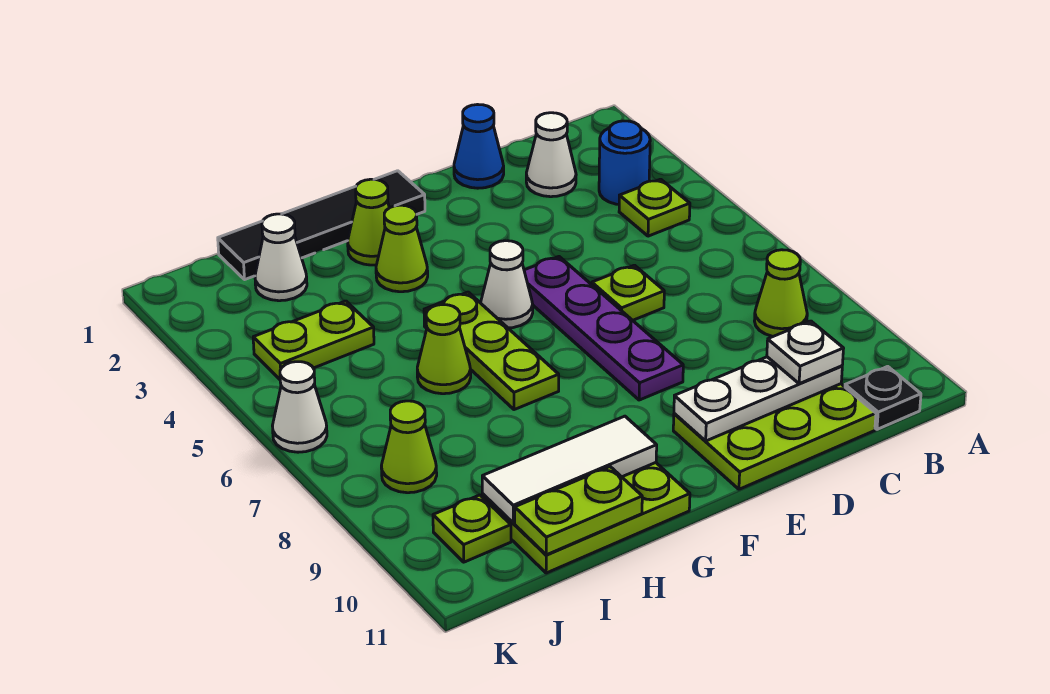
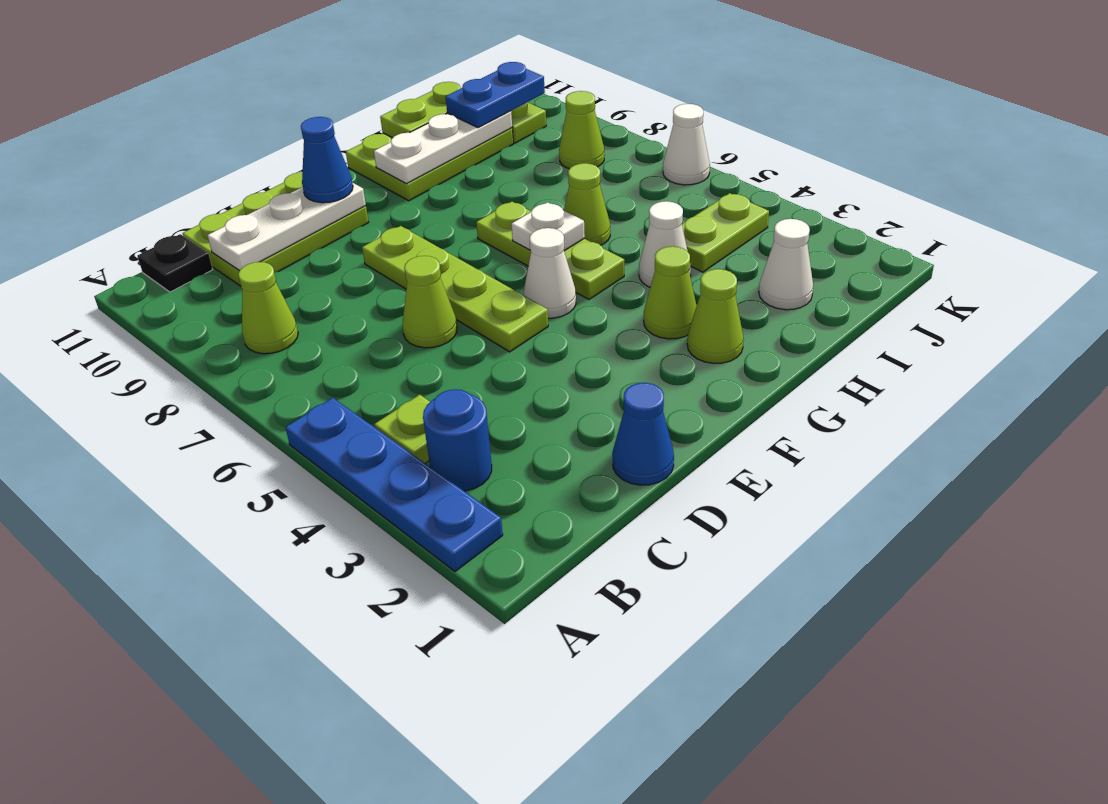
none -> blue plate A2:A5 level 1
white cone C2 level 1 -> white cone H4 level 1
white plate C10 level 3 -> white plate G6 level 2
lime plate D6 level 1 -> lime cone D6 level 1
purple plate E5:E8 level 1 -> lime plate E5:E8 level 1
none -> blue cone E10 level 3
black tile F1:I1 level 1 -> none
white tile G10:I10 level 2 -> white plate G10:I10 level 2
none -> blue plate I10:J10 level 3

